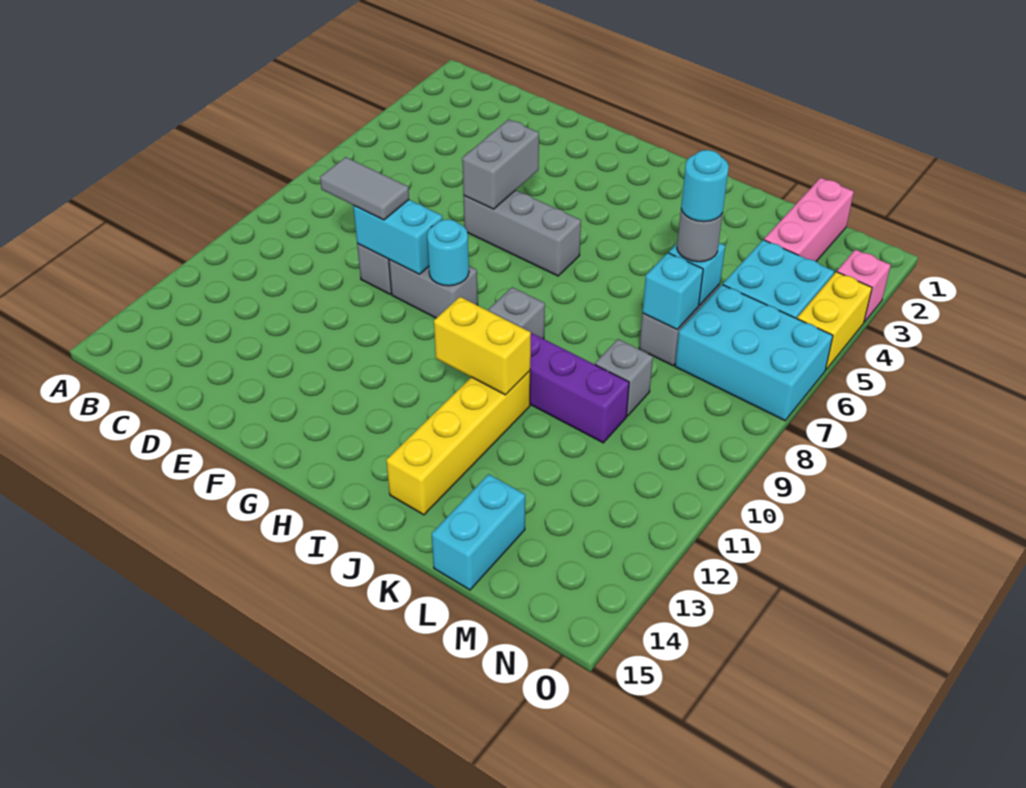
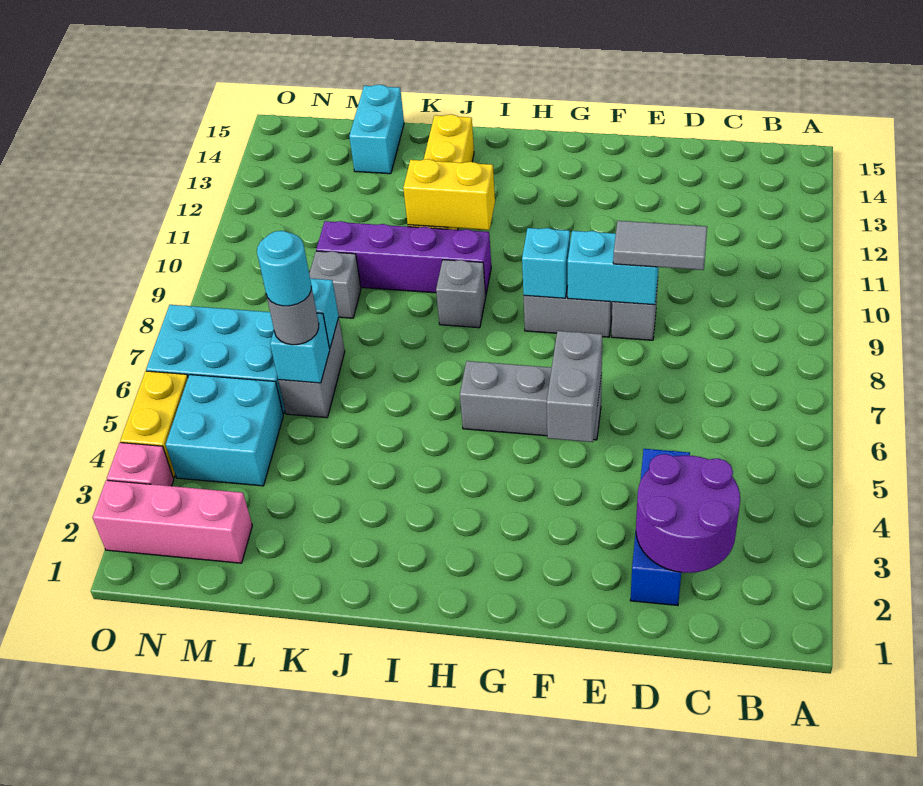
none -> purple round brick C2:D3 level 2
none -> blue brick D2:D4 level 1
cyan round brick G9 level 2 -> cyan brick G9 level 2
pink brick M1:M3 level 1 -> pink brick M2:O2 level 1

